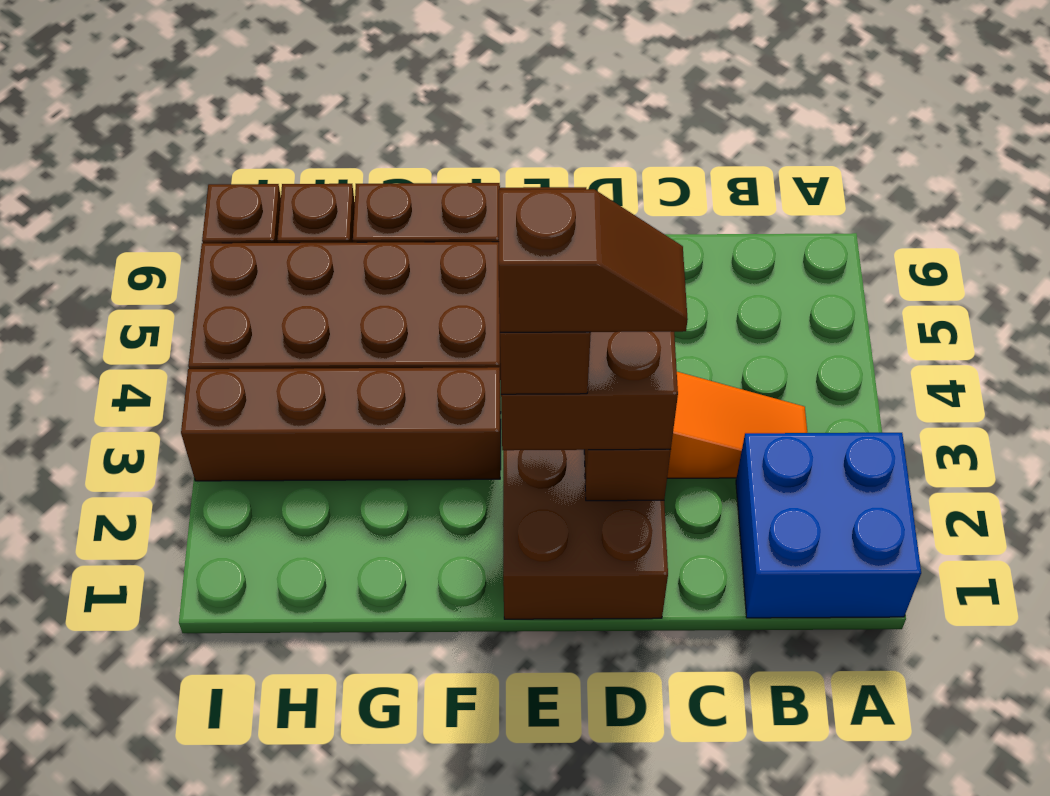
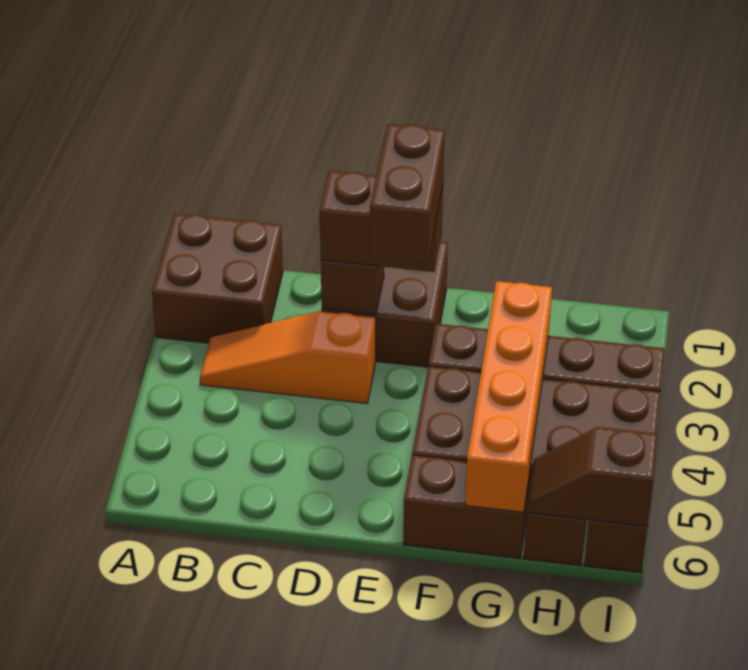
blue brick A1:B2 level 1 -> brown brick A1:B2 level 1
brown slope D2:E2 level 5 top E -> brown slope H6:I6 level 2 top I
none -> orange brick G3:G6 level 2

